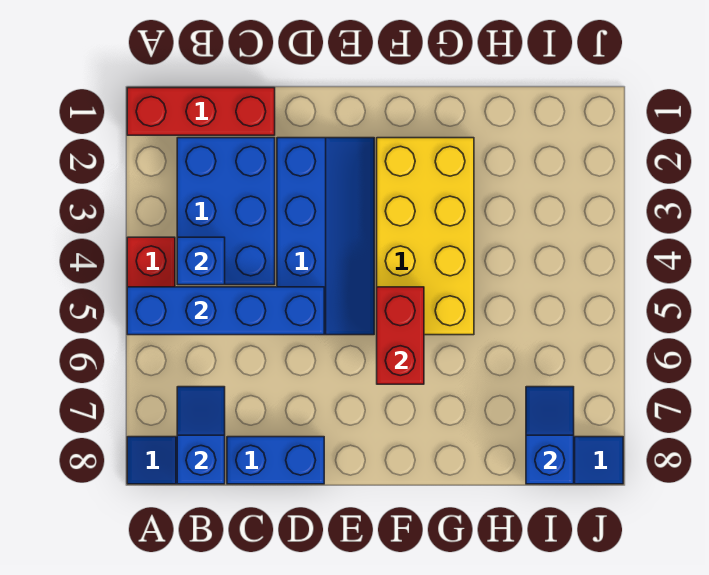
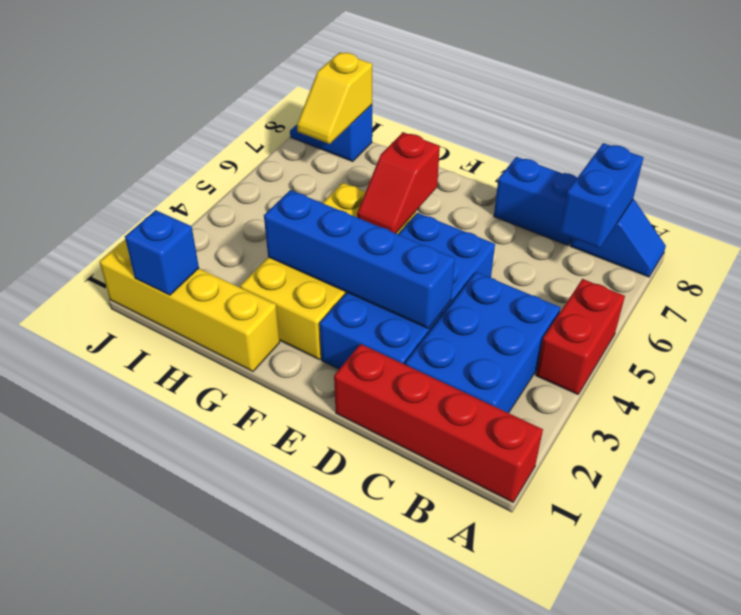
red brick A1:C1 level 1 -> red brick A1:D1 level 1
blue brick A5:D5 level 2 -> blue brick D3:G3 level 2
blue brick B4 level 2 -> blue brick I1 level 2
blue slope B7:B8 level 2 top 8 -> blue brick B7:B8 level 2
blue slope D2:E5 level 1 top D -> blue brick D2:E5 level 1
red brick F5:F6 level 2 -> red slope F5:F6 level 2 top 6
none -> yellow brick G1:J1 level 1
blue slope I7:I8 level 2 top 8 -> yellow slope I7:I8 level 2 top 8

